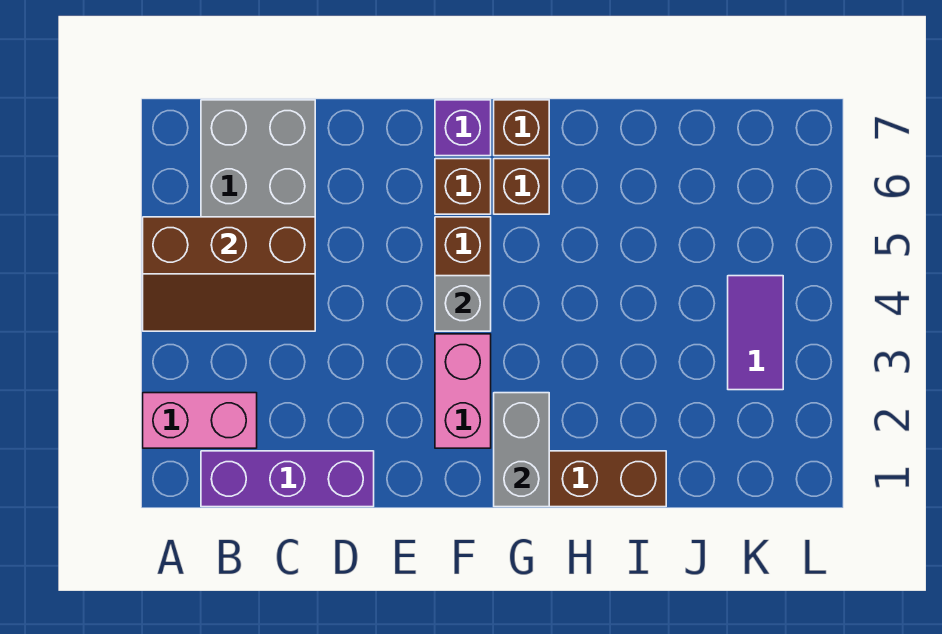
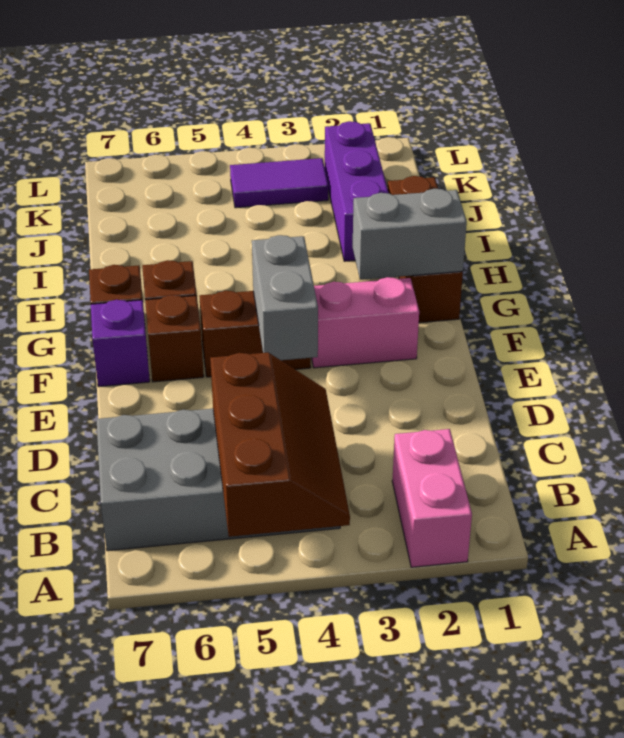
purple brick B1:D1 level 1 -> purple brick I2:K2 level 1
grey brick F4 level 2 -> grey brick E4:F4 level 2

